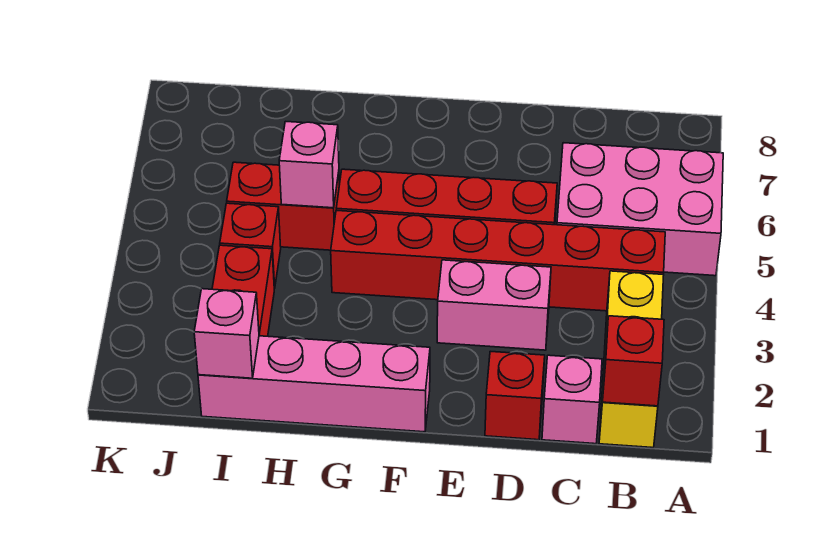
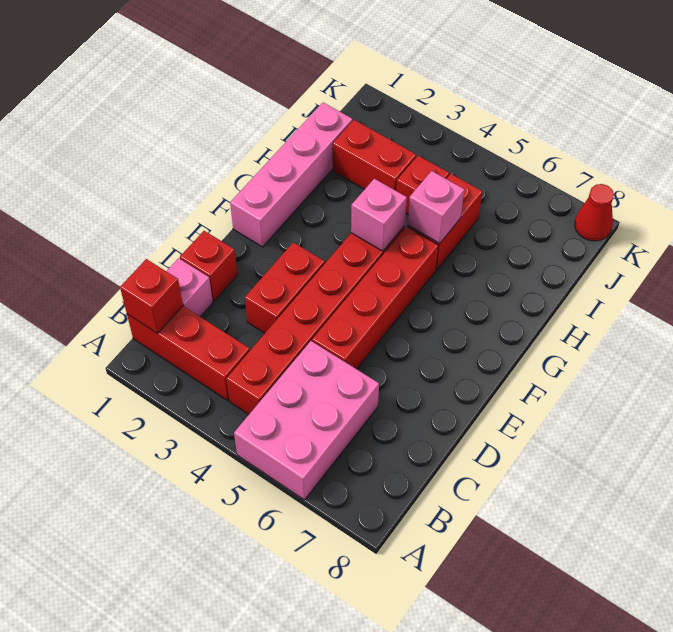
yellow brick B1:B3 level 1 -> red brick B1:B3 level 1
pink brick D3:E3 level 1 -> red brick D3:E3 level 1
pink brick I1 level 2 -> pink brick G4 level 2
none -> red cone K8 level 1

